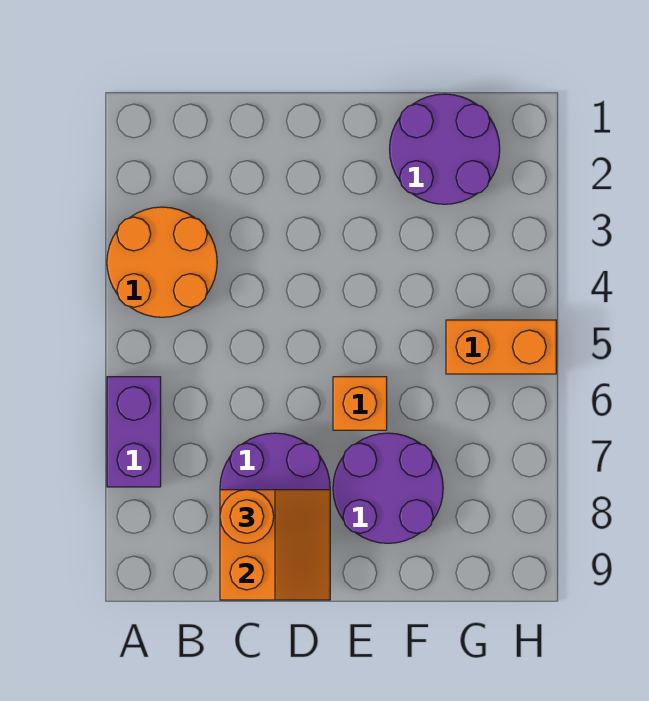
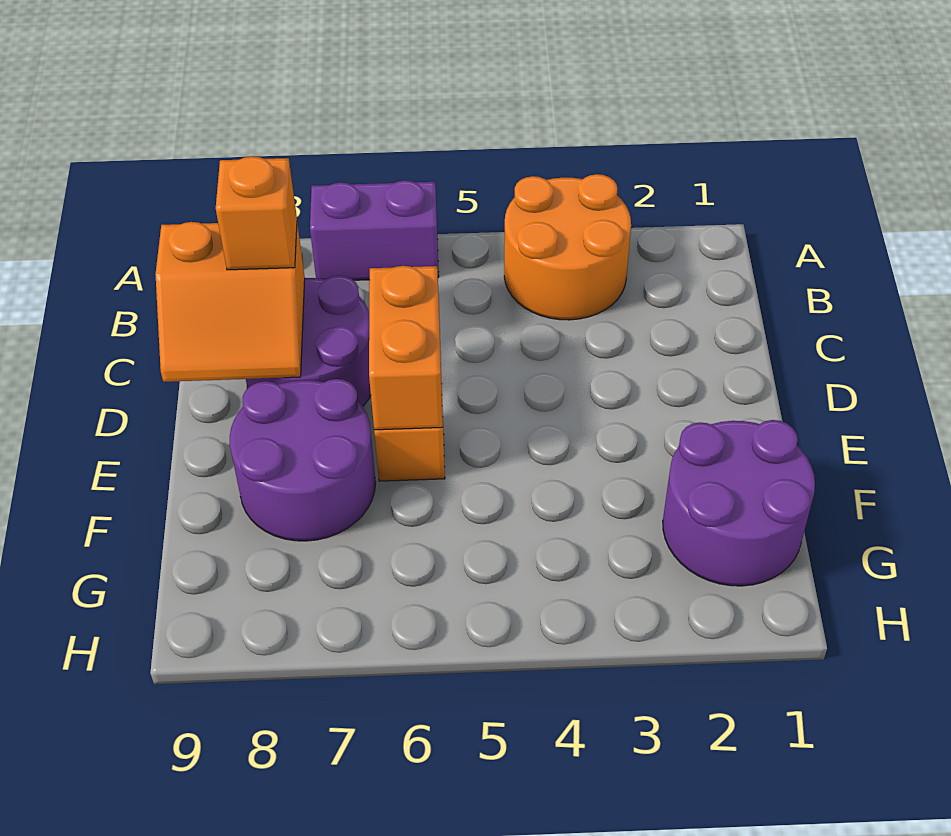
orange round brick C8 level 3 -> orange brick C8 level 3
orange brick G5:H5 level 1 -> orange brick D6:E6 level 2

